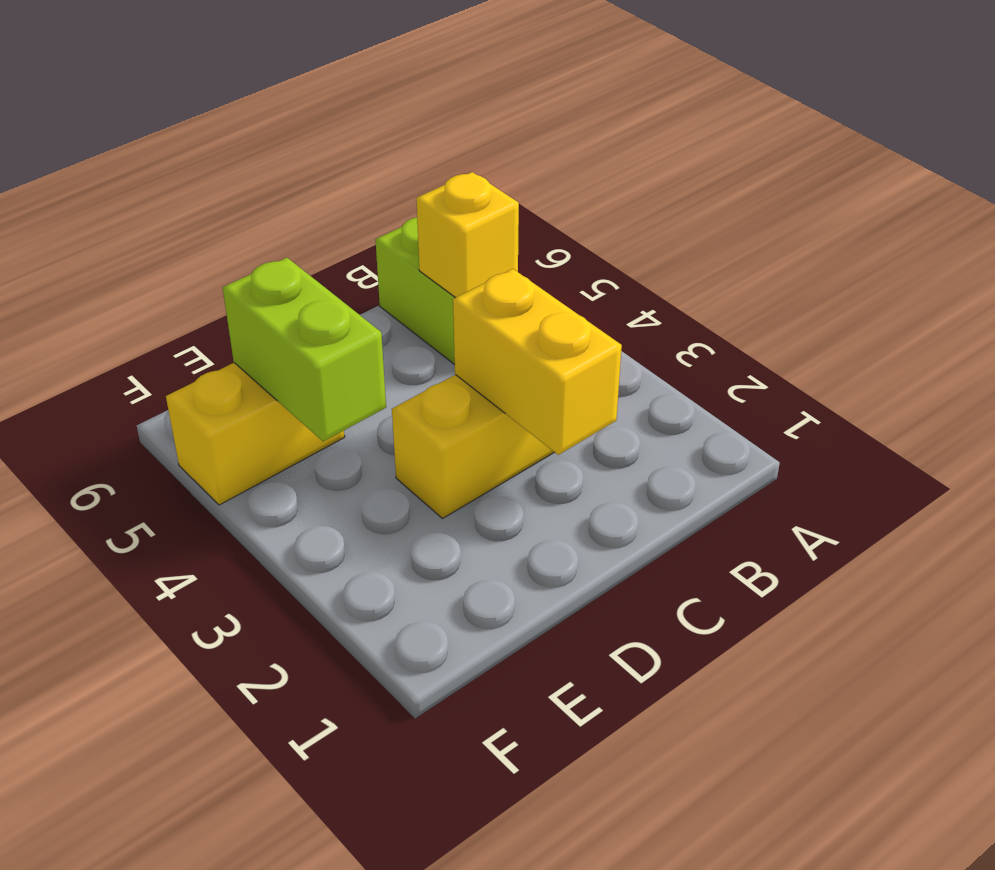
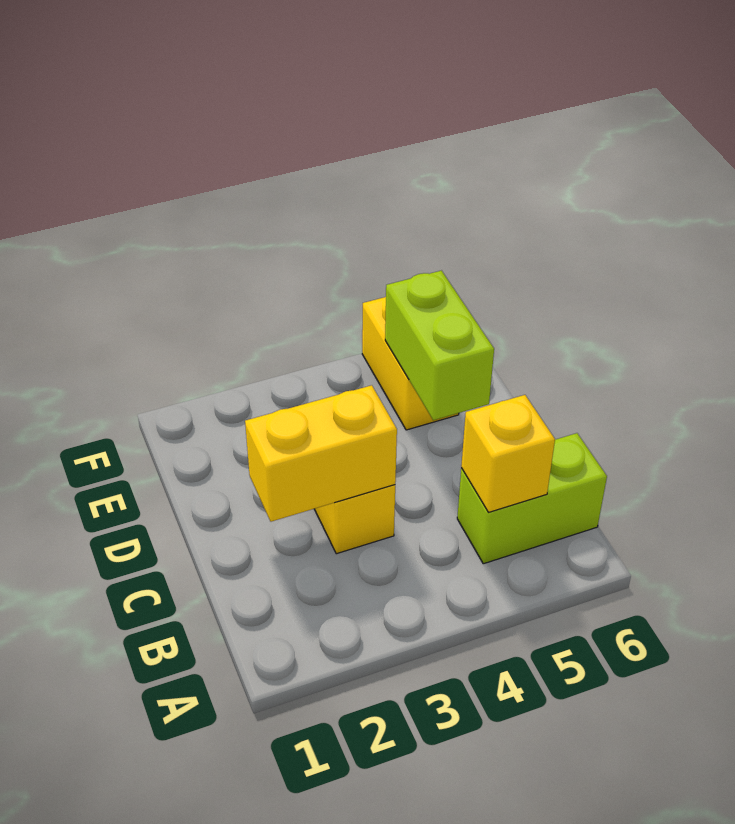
lime brick E4:E5 level 2 -> lime brick D5:E5 level 2

